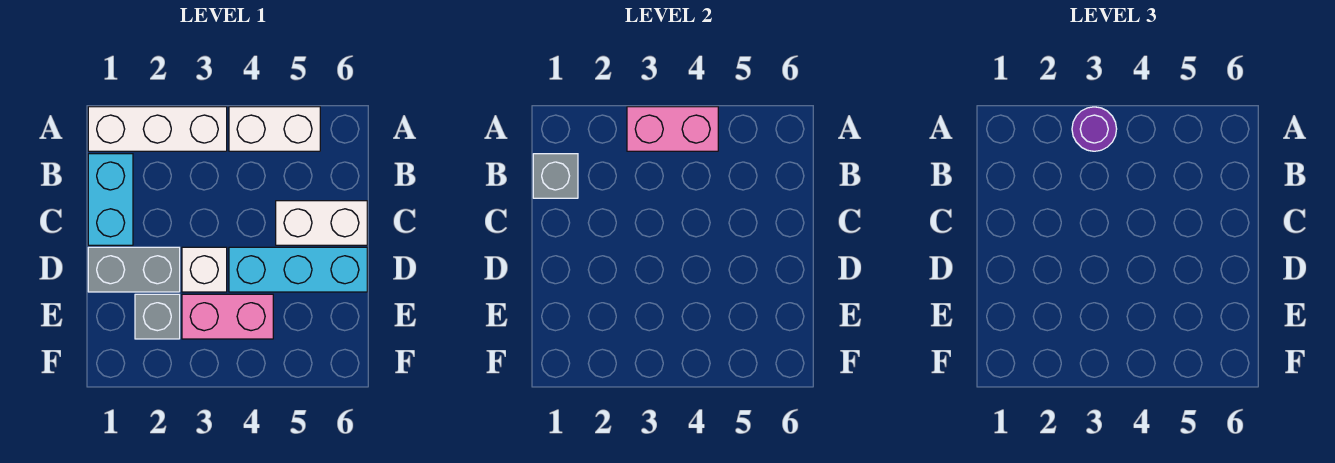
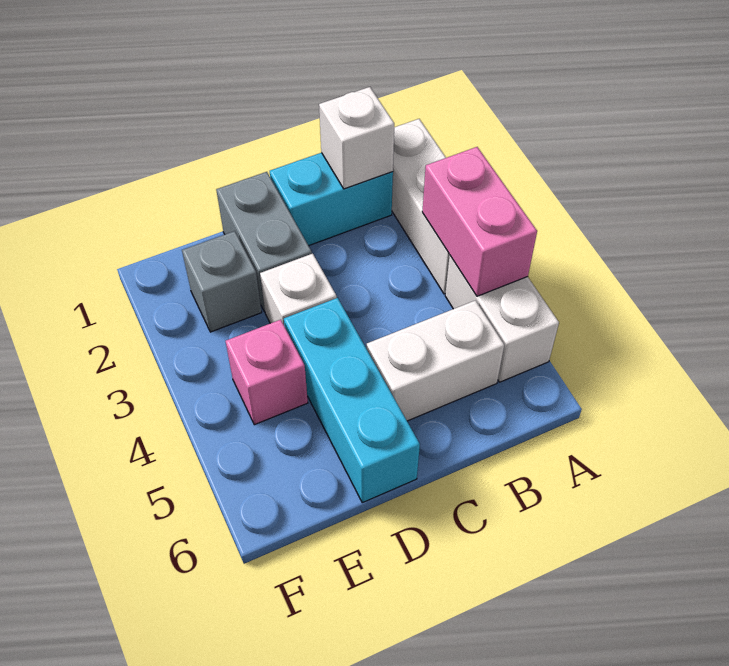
purple round brick A3 level 3 -> none
grey brick B1 level 2 -> white brick B1 level 2
white brick C5:C6 level 1 -> white brick B5:C5 level 1
pink brick E3:E4 level 1 -> pink brick E4 level 1

